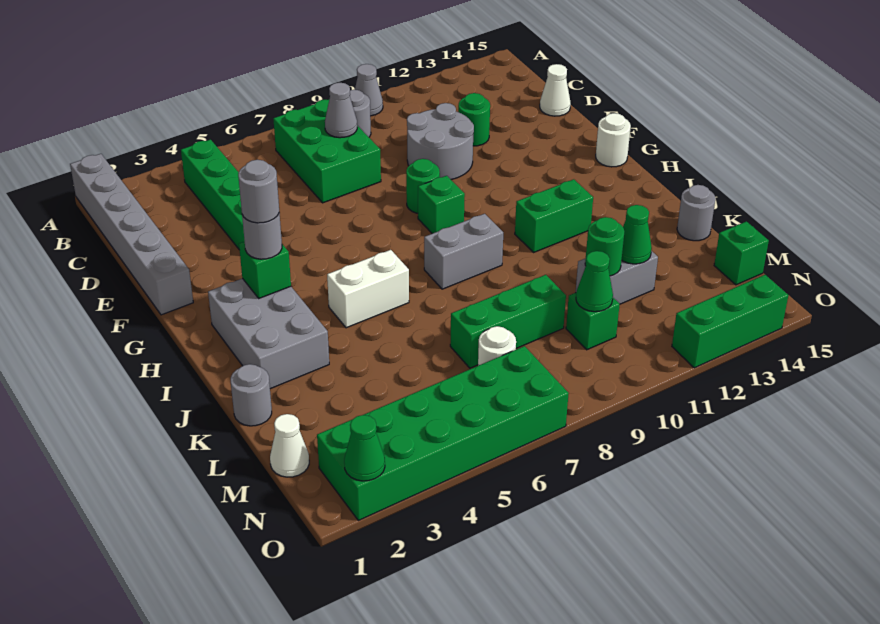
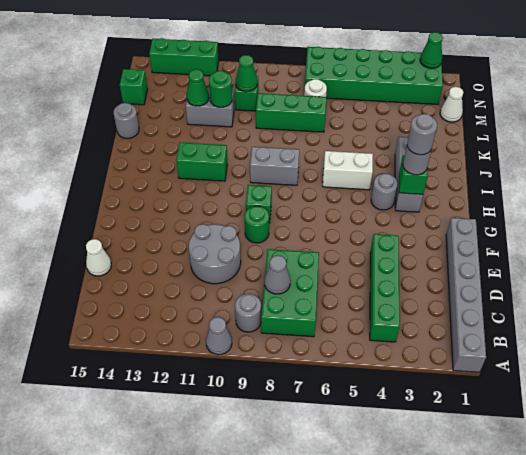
green round brick D12 level 1 -> none
white round brick G15 level 1 -> none
grey brick H2:J3 level 1 -> grey brick H3:J3 level 1
grey round brick K1 level 1 -> grey round brick H4 level 1

